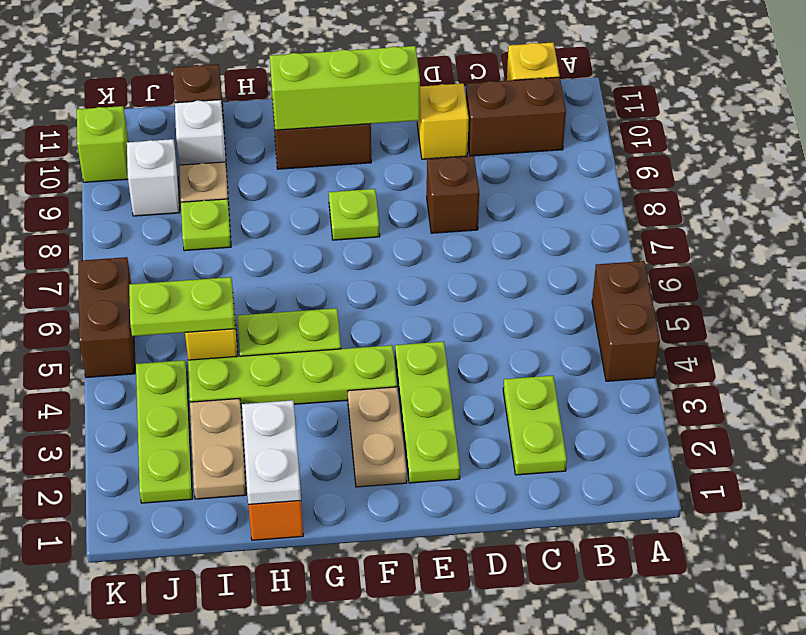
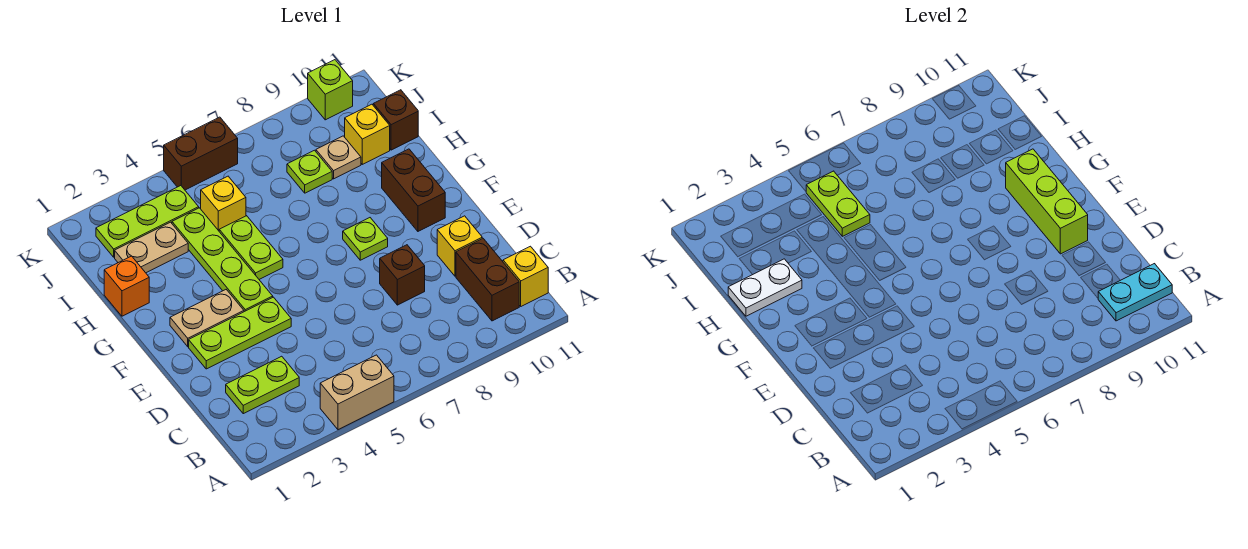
brown brick A4:A5 level 1 -> tan brick A4:A5 level 1
none -> cyan plate B10:B11 level 2
white brick I10 level 1 -> yellow brick I10 level 1
white brick J9 level 1 -> none

